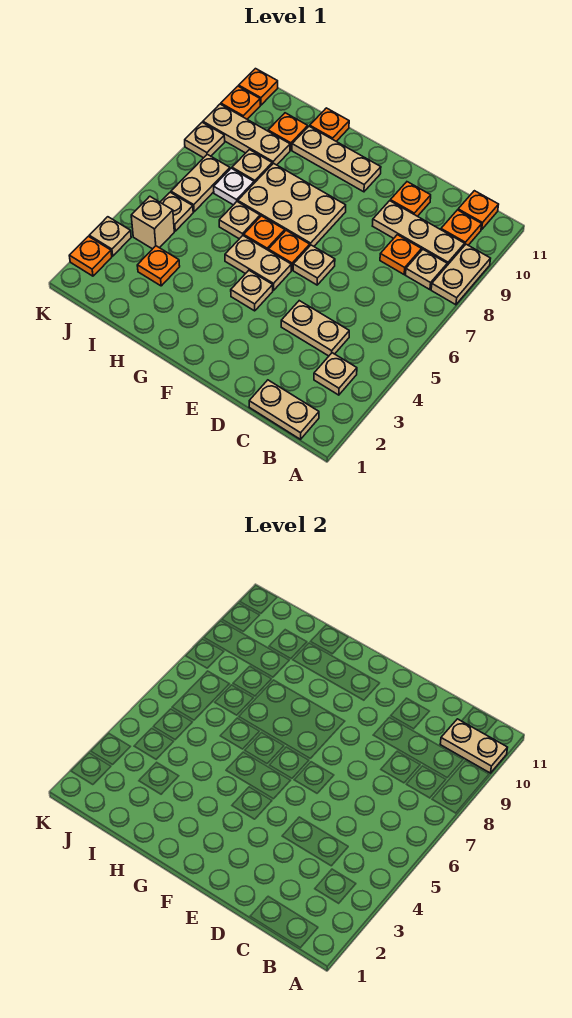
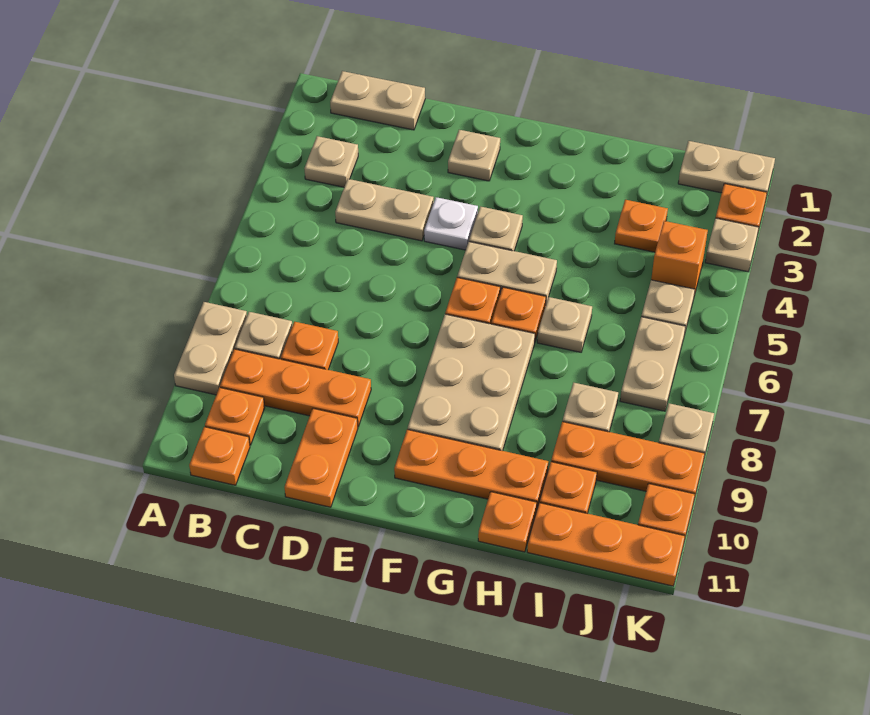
tan plate A10:B10 level 2 -> tan plate J1:K1 level 1
tan plate B9:D9 level 1 -> orange plate B9:D9 level 1
orange plate D10 level 1 -> orange plate D10:D11 level 1
tan plate E6 level 1 -> tan plate E2 level 1
tan plate F7:H8 level 1 -> tan plate F7:G9 level 1
tan plate F10:H10 level 1 -> orange plate F10:H10 level 1
white plate I7 level 1 -> white plate E4 level 1
tan plate I9:K9 level 1 -> orange plate I9:K9 level 1
tan brick J4 level 1 -> orange brick J4 level 1
orange plate K11 level 1 -> orange plate I11:K11 level 1

